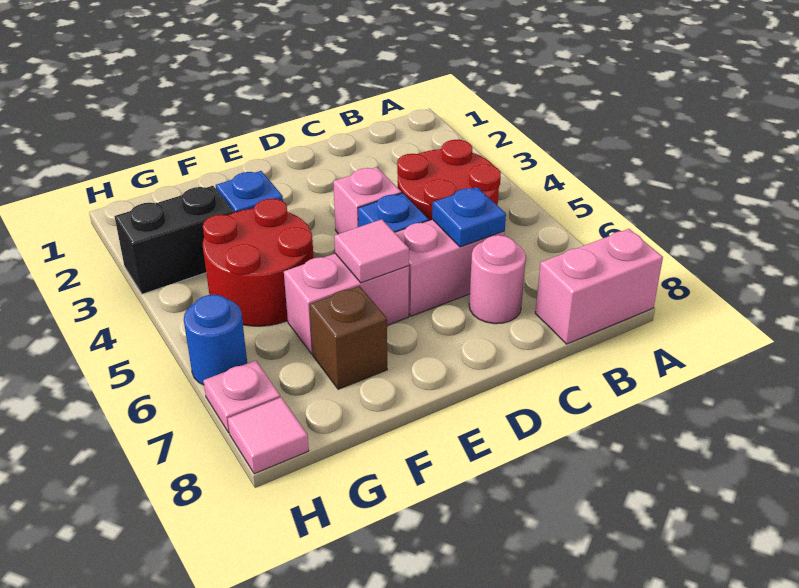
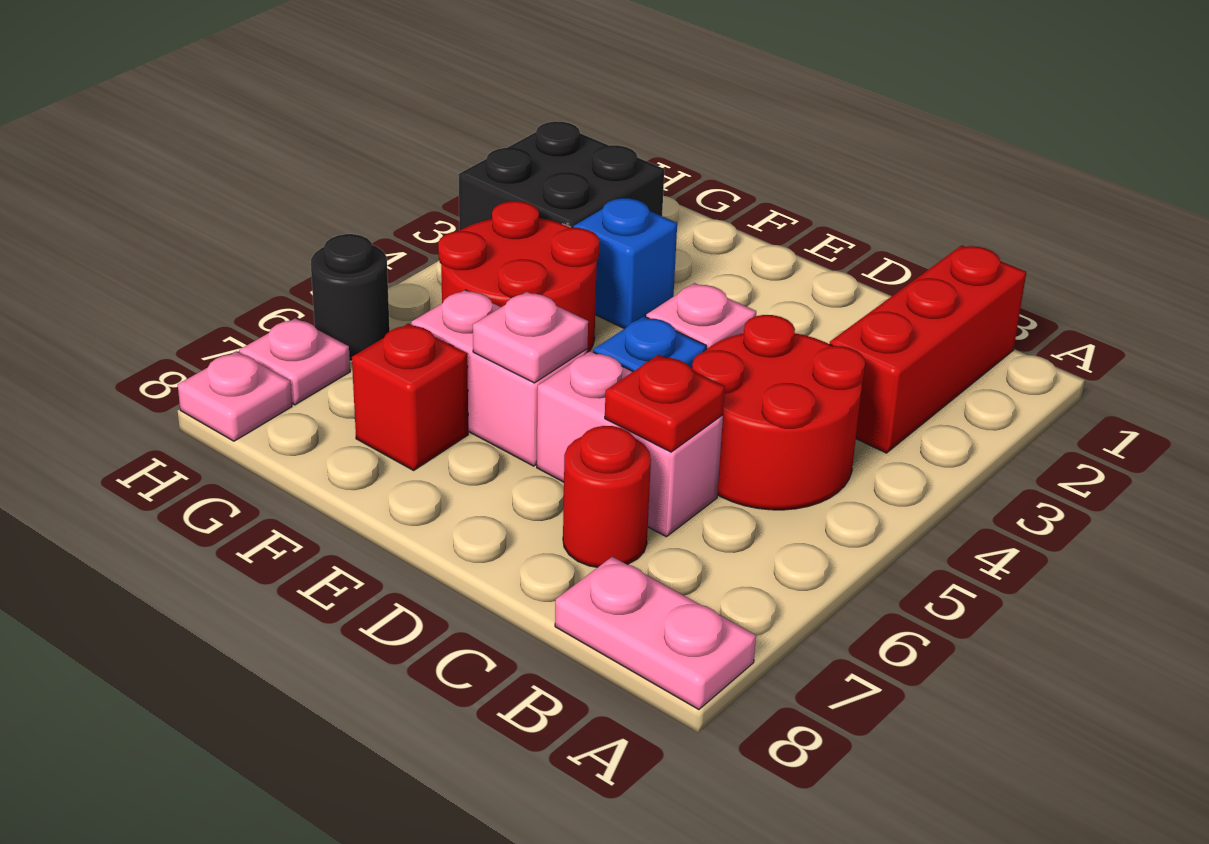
pink brick A8:B8 level 1 -> pink plate A8:B8 level 1
none -> red brick B1:B3 level 1
blue plate C6 level 2 -> red plate C6 level 2
pink round brick C7 level 1 -> red round brick C7 level 1
pink tile E6 level 2 -> pink plate E6 level 2
brown brick F7 level 1 -> red brick F7 level 1
black brick G3:H3 level 1 -> black brick G2:H3 level 1
blue round brick H6 level 1 -> black round brick H6 level 1
pink tile H8 level 1 -> pink plate H8 level 1

